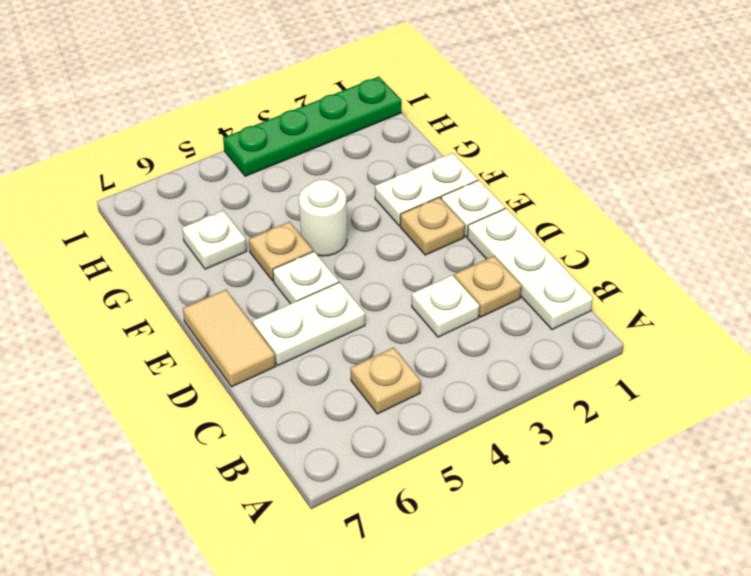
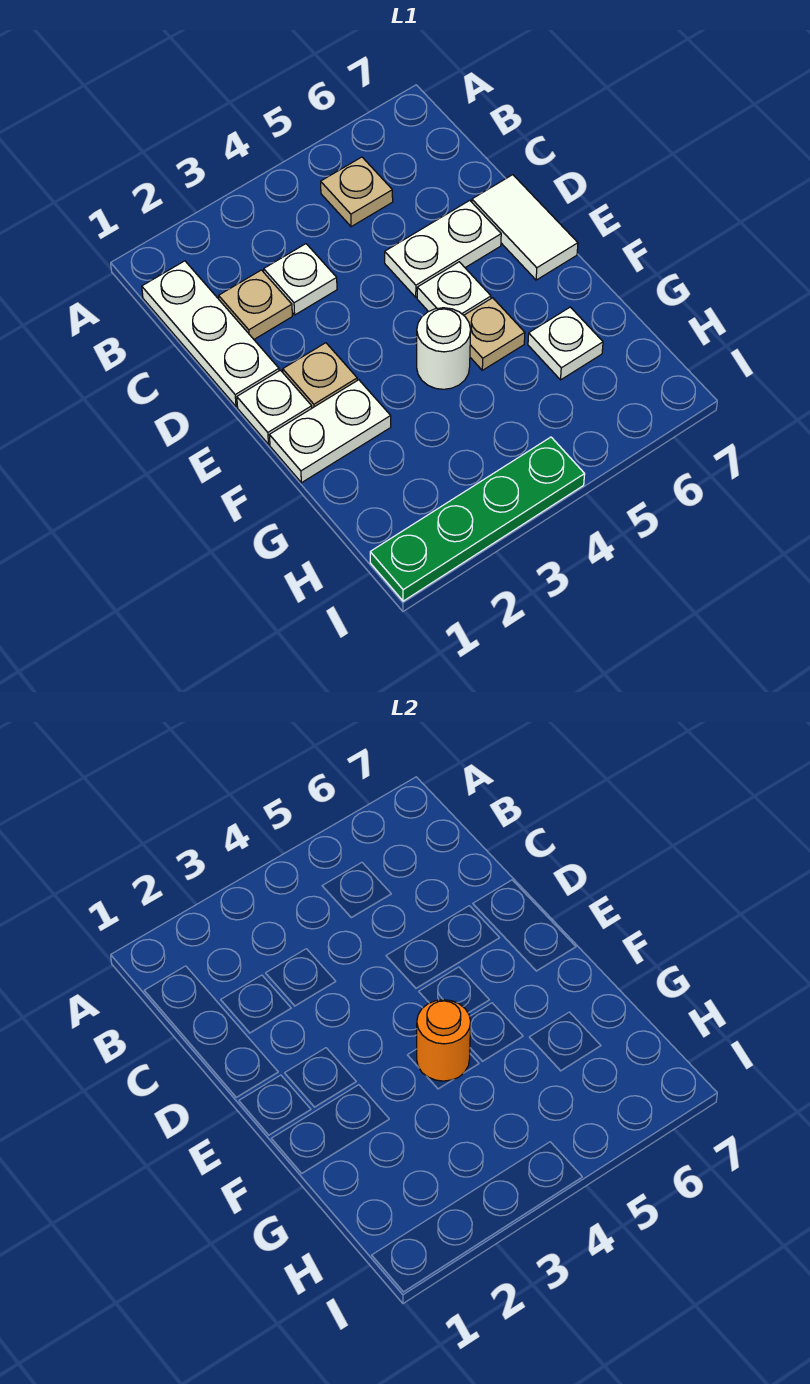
tan tile D7:E7 level 1 -> white tile D7:E7 level 1
none -> orange round brick F4 level 2

